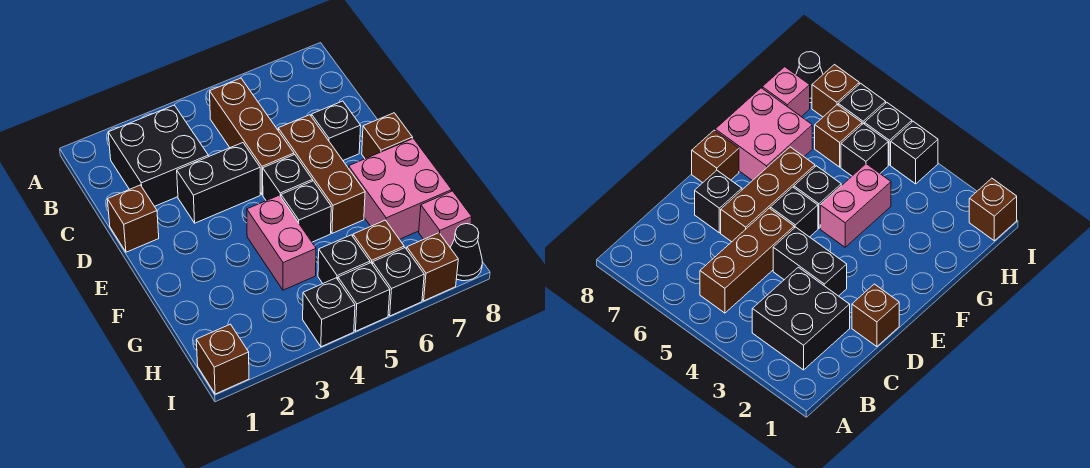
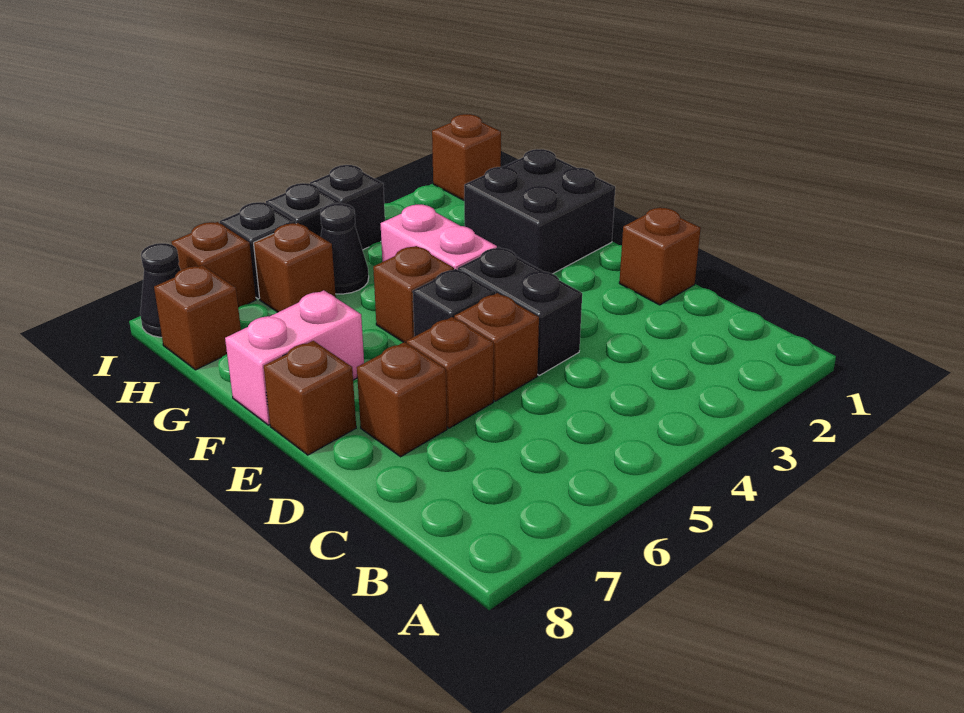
black brick B2:C3 level 1 -> black brick F1:G2 level 1
brown brick B5:D5 level 1 -> brown brick D5 level 1
black brick D3:D4 level 1 -> black brick D4:E4 level 1
brown brick D6:F6 level 1 -> brown brick D6 level 1
black brick D7 level 1 -> brown brick D7 level 1
black brick F5 level 1 -> brown brick F5 level 1
pink brick F7:G8 level 1 -> pink brick F7:F8 level 1
black brick H5 level 1 -> black cone H5 level 1
pink brick H8 level 1 -> brown brick H8 level 1

